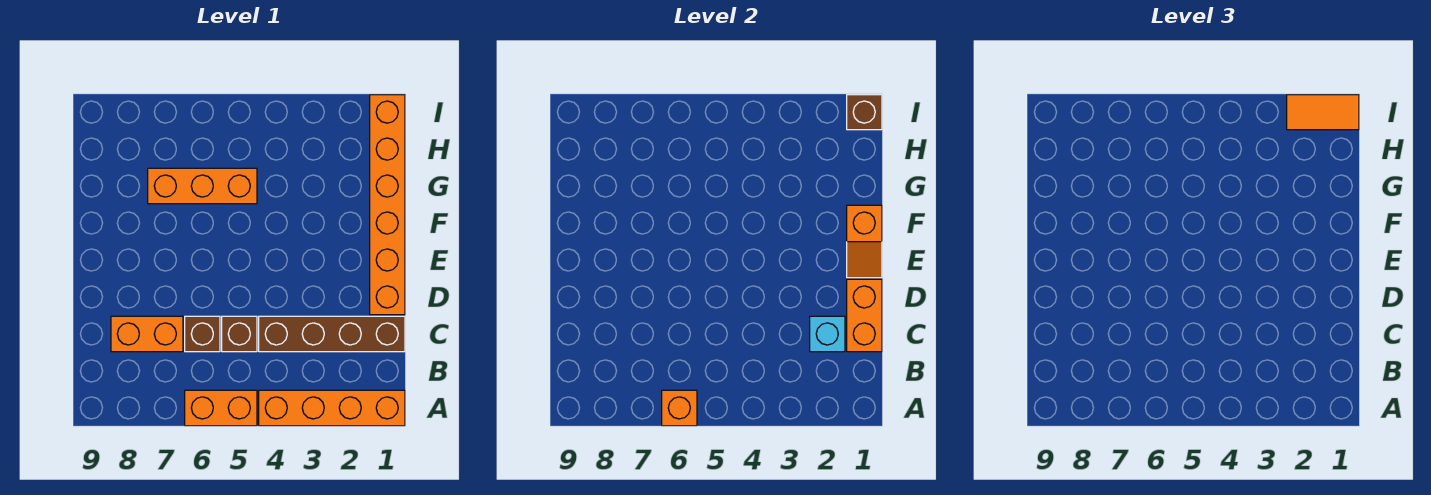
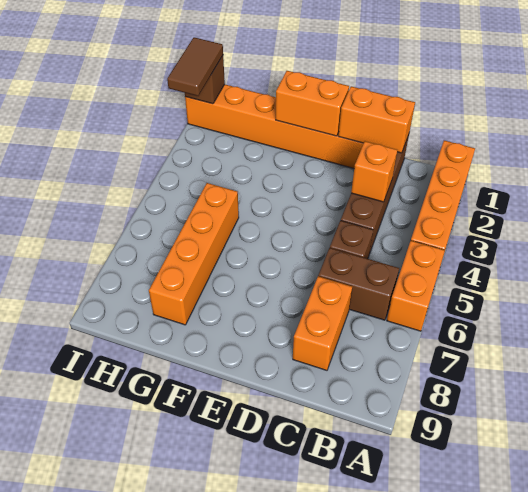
orange brick A6 level 2 -> orange brick C3 level 2
cyan brick C2 level 2 -> none
brown brick C6 level 1 -> brown brick B6:C6 level 1
orange slope E1:F1 level 2 top F -> orange brick E1:F1 level 2
orange brick G5:G7 level 1 -> orange brick G5:G8 level 1
orange tile I1:I2 level 3 -> brown tile I1:I2 level 3

